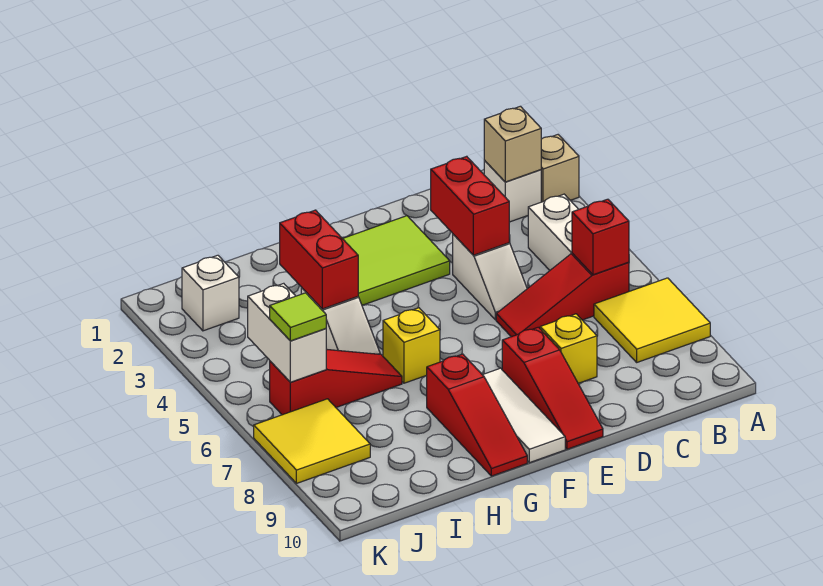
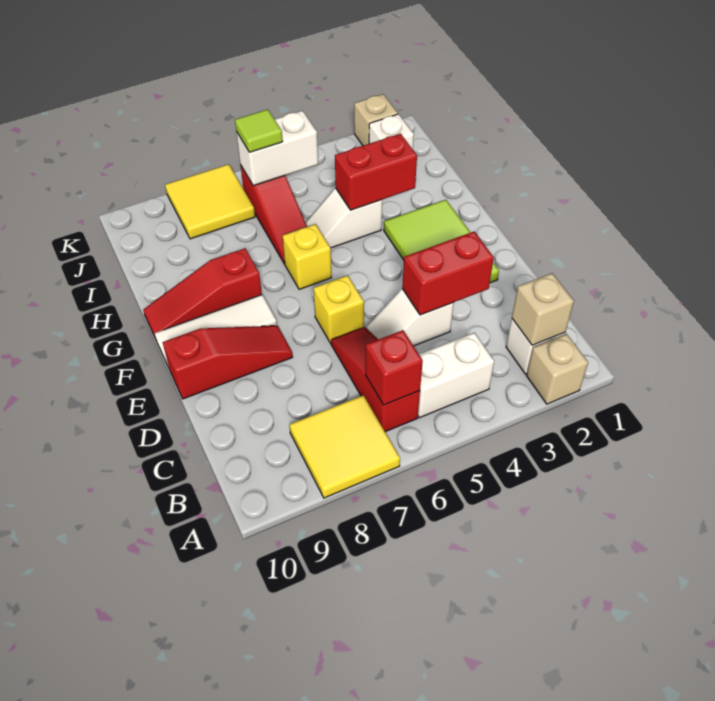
yellow brick D8 level 1 -> yellow brick E6 level 1
red slope E8:E10 level 1 top 8 -> red slope E8:E10 level 1 top 10
none -> tan brick K2 level 1

